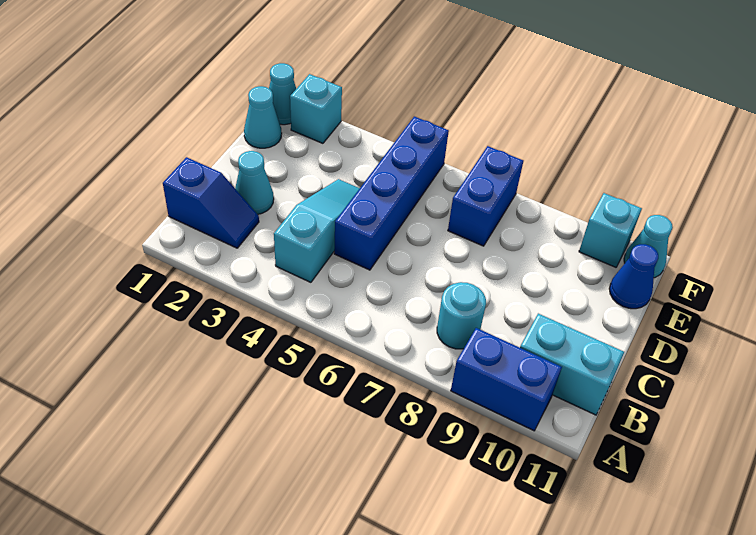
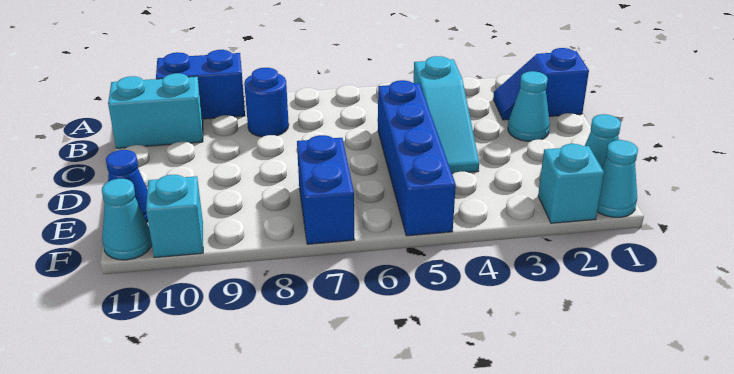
cyan round brick B8 level 1 -> blue round brick B8 level 1

